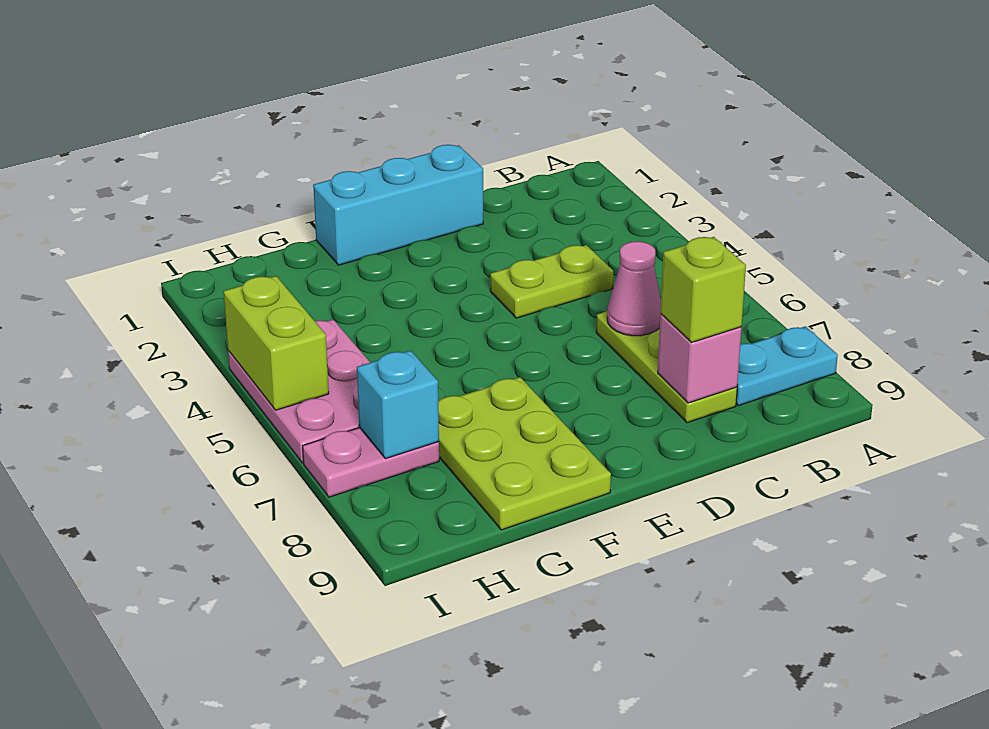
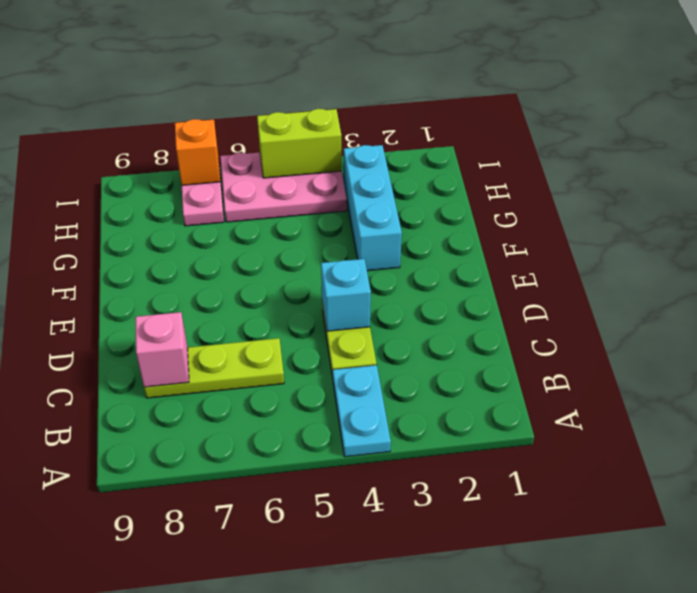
cyan plate A8:B8 level 1 -> cyan plate A4:B4 level 1
pink cone C6 level 2 -> none
lime brick C8 level 3 -> none
cyan brick D1:F1 level 1 -> cyan brick F3:H3 level 1
lime plate F7:G9 level 1 -> none
cyan brick H7 level 2 -> cyan brick D4 level 2
none -> orange brick I7 level 2

